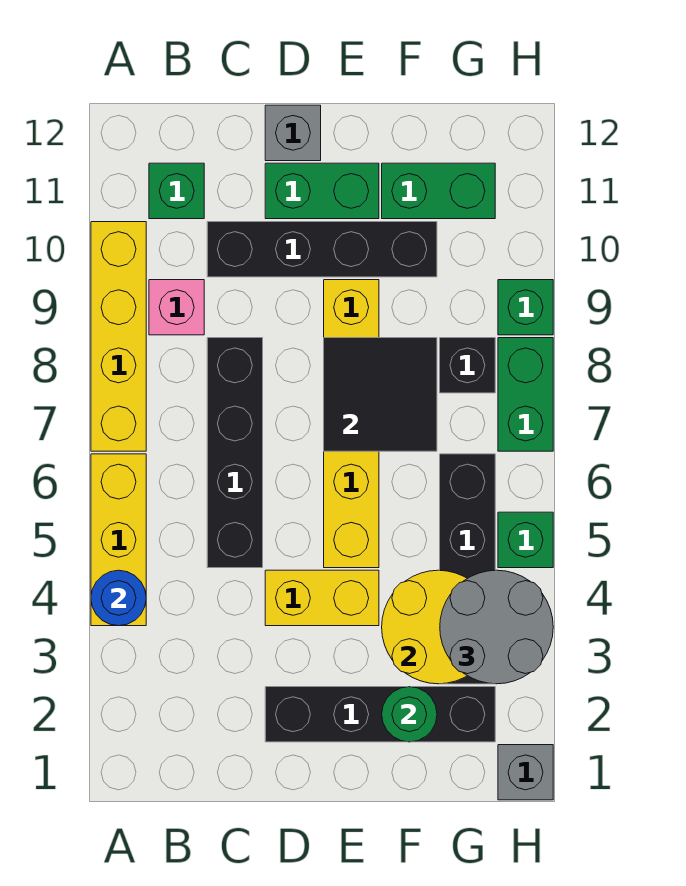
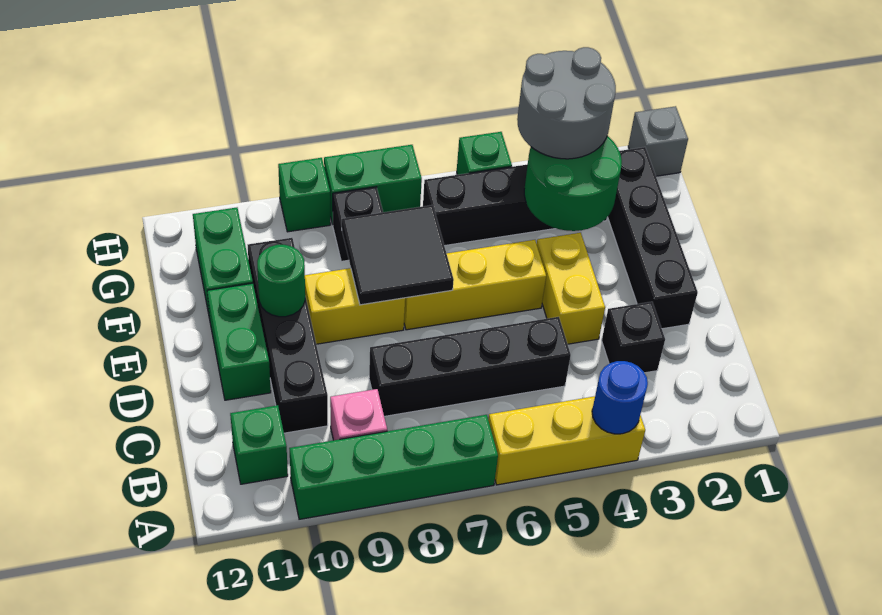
yellow brick A7:A10 level 1 -> green brick A7:A10 level 1
none -> black brick C3 level 1
grey brick D12 level 1 -> none
green round brick F2 level 2 -> green round brick E10 level 2
yellow round brick F3:G4 level 2 -> green round brick F3:G4 level 2

